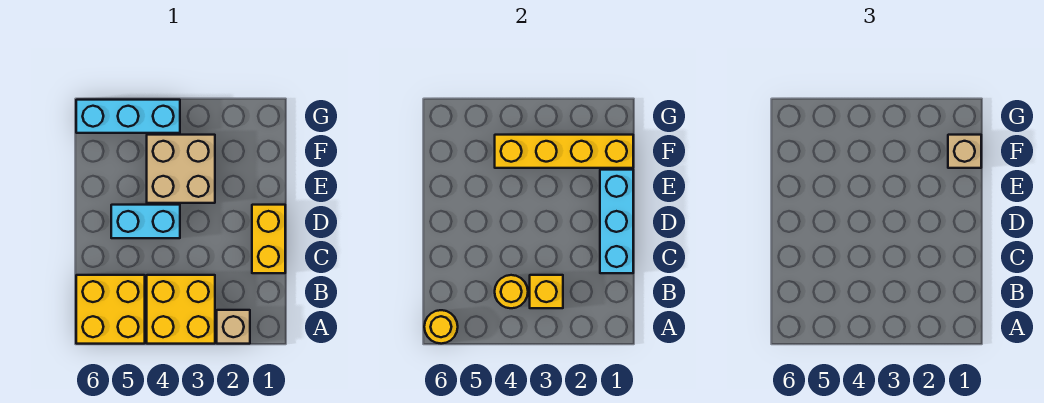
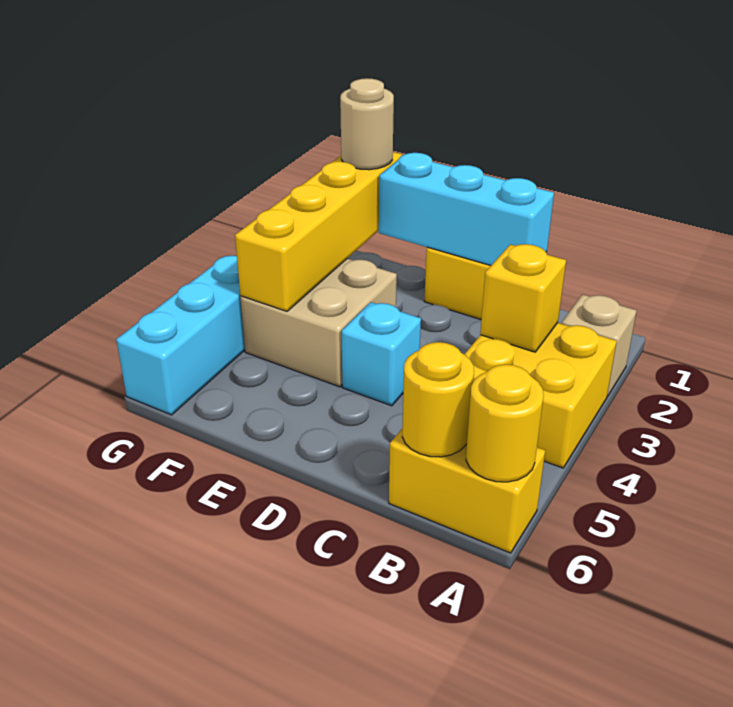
yellow brick A5:B6 level 1 -> yellow brick A6:B6 level 1
yellow round brick B4 level 2 -> yellow round brick B6 level 2
cyan brick D4:D5 level 1 -> cyan brick D4 level 1
tan brick F1 level 3 -> tan round brick F1 level 3

